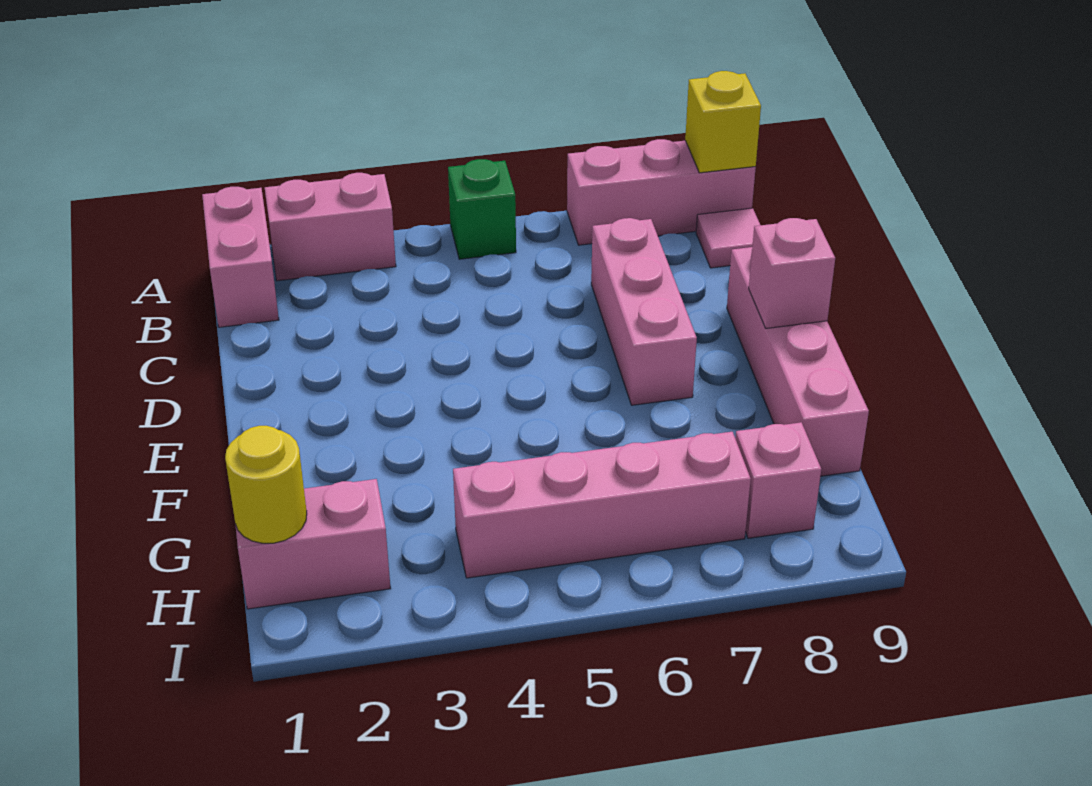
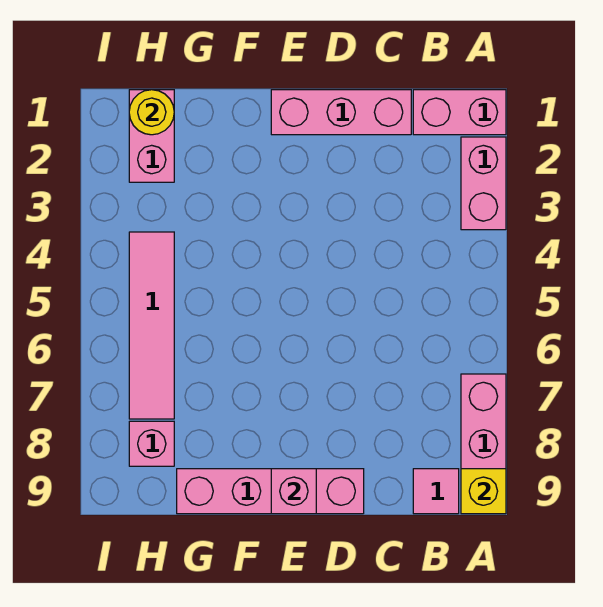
green brick A5 level 1 -> none
pink brick C7:E7 level 1 -> pink brick C1:E1 level 1
pink brick H4:H7 level 1 -> pink tile H4:H7 level 1

